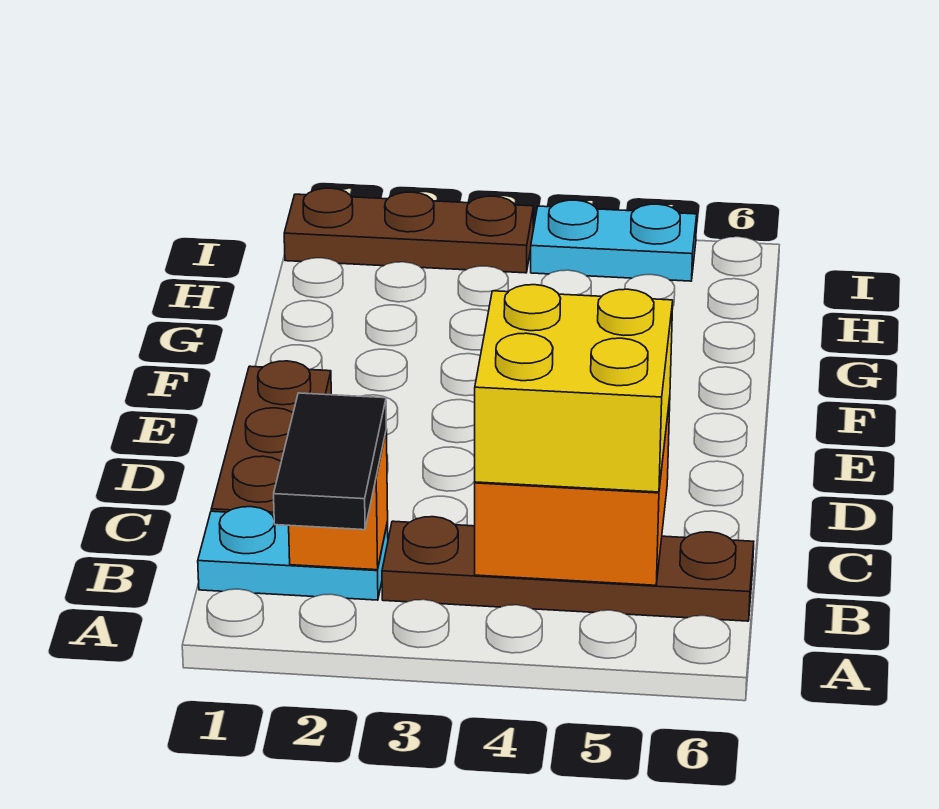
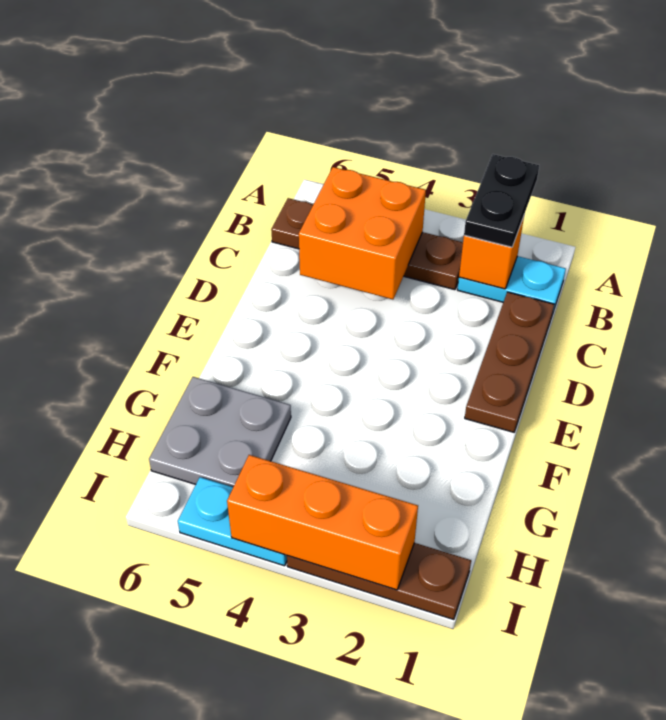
black tile A2:B2 level 3 -> black plate A2:B2 level 3
yellow brick B4:C5 level 3 -> none
none -> grey plate G5:H6 level 1
none -> orange brick I2:I4 level 2

